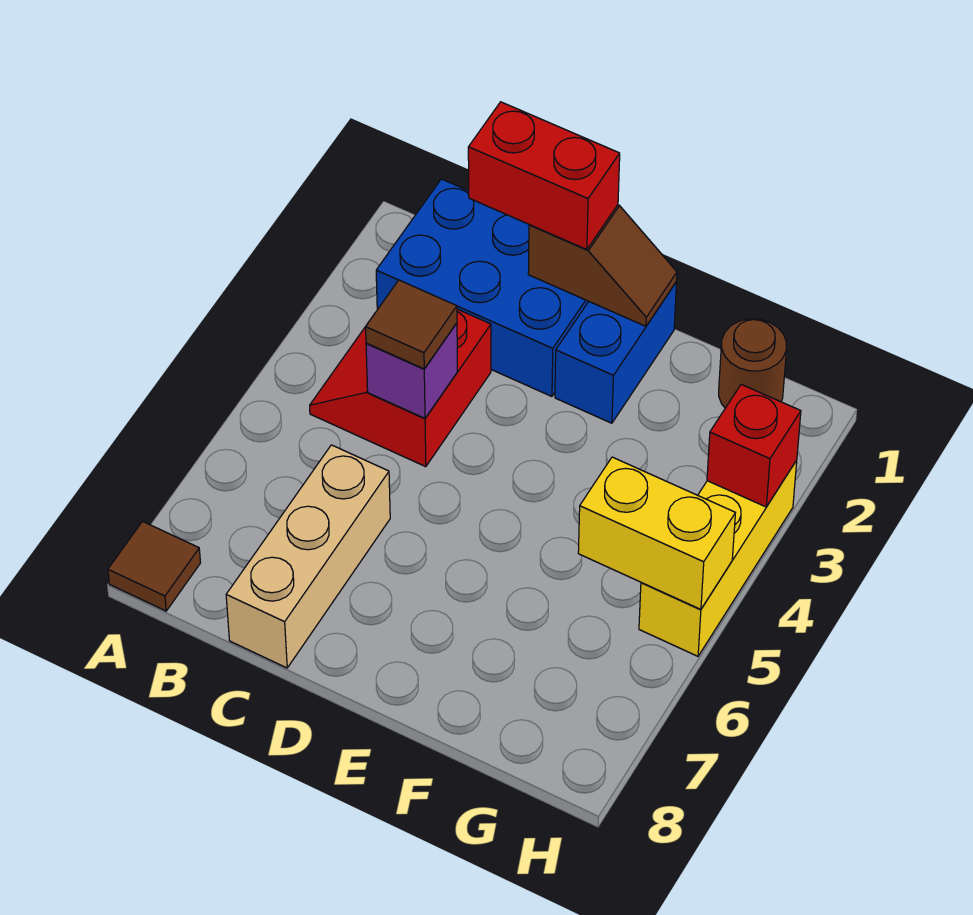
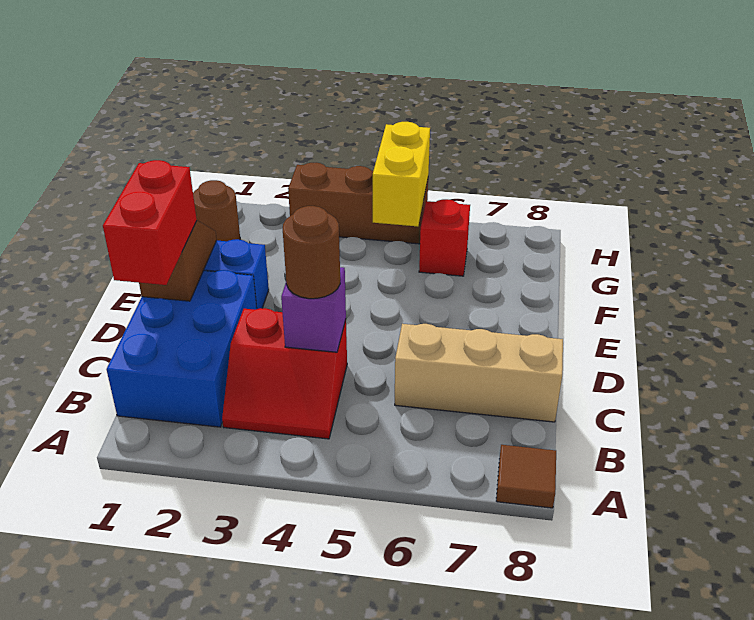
brown tile C4 level 3 -> brown round brick C4 level 3
yellow brick H3:H5 level 1 -> brown brick H3:H5 level 1
red brick H3 level 2 -> red brick G6 level 1

